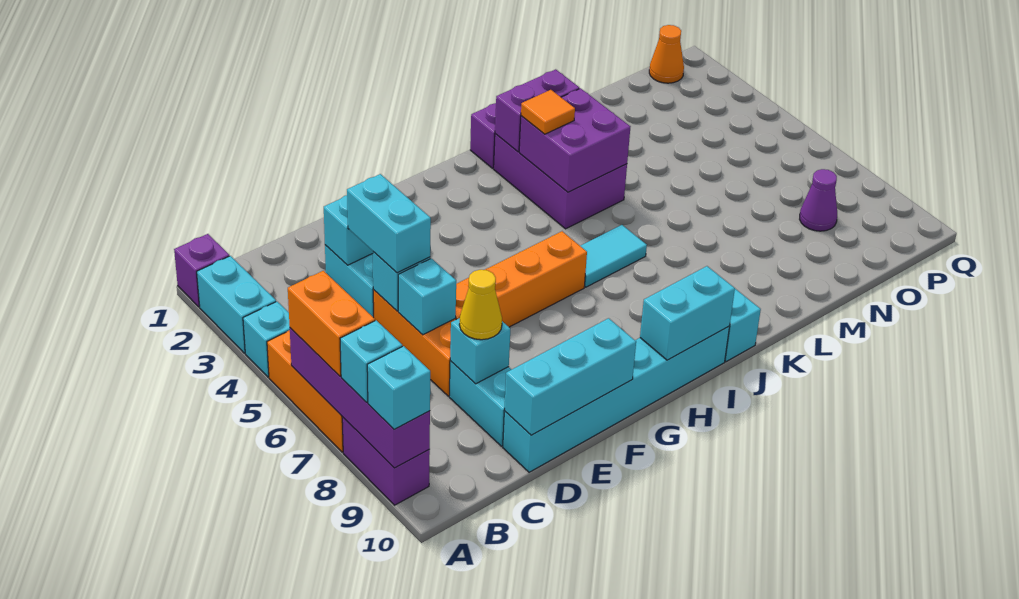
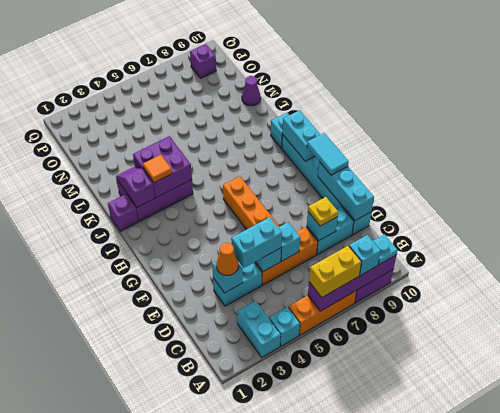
purple brick A1 level 1 -> purple brick P9 level 1
cyan brick A2:A3 level 1 -> cyan brick A3:B3 level 1
orange brick A6:A7 level 3 -> yellow brick A6:A7 level 3
cyan brick A9 level 3 -> cyan plate A9 level 3
yellow cone D8 level 3 -> yellow plate D8 level 3
cyan tile I6:J6 level 1 -> cyan tile F10:G10 level 3
purple brick J2:K2 level 2 -> purple slope J2:K2 level 2 top J
purple cone O8 level 1 -> purple cone M10 level 1
orange cone P1 level 1 -> orange cone D3 level 3

